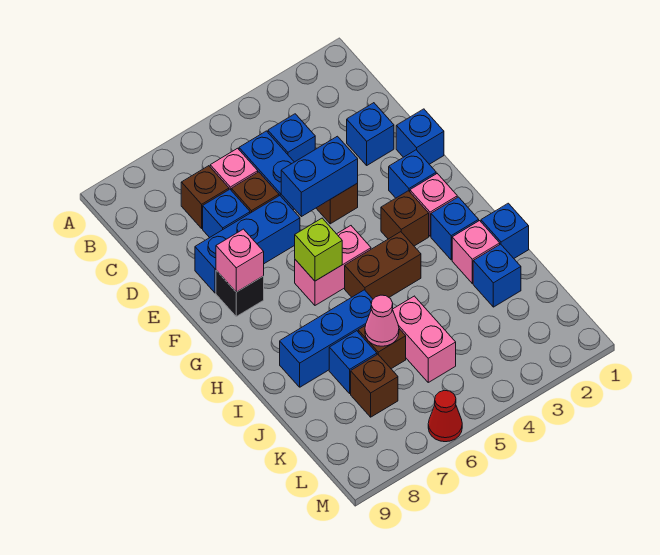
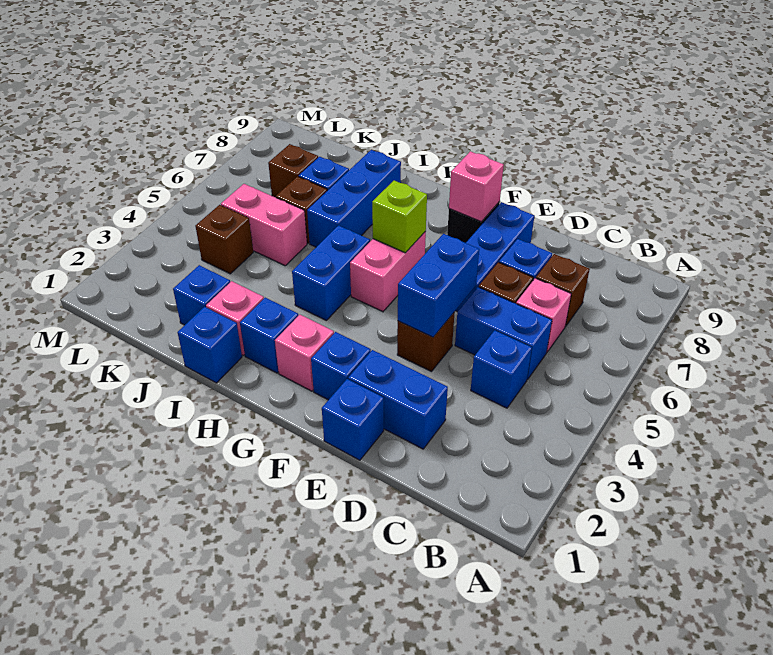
blue brick D2 level 1 -> blue brick D2:E2 level 1
brown brick G3 level 1 -> brown brick K4 level 1
brown brick H4:H5 level 1 -> blue brick H4:H5 level 1
pink cone J6 level 2 -> none
red cone M6 level 1 -> none

